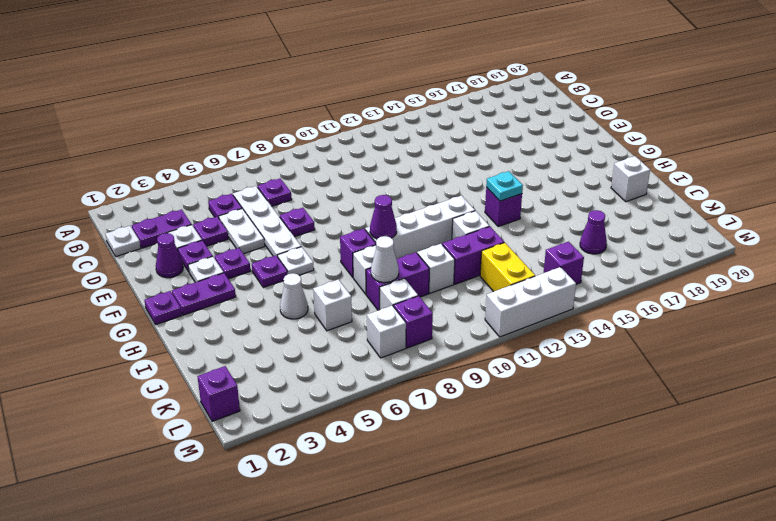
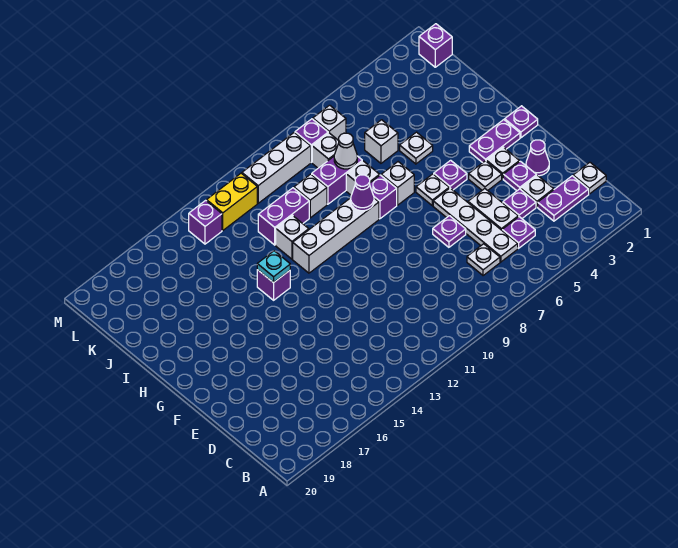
purple plate C7 level 1 -> white plate C7 level 1
purple plate F4 level 1 -> white plate F4 level 1
white cone I5 level 1 -> white plate I5 level 1
white brick I19 level 1 -> white brick H7 level 1
yellow brick K12:L12 level 1 -> yellow brick L12:L13 level 1
purple cone K16 level 1 -> none
white brick M11:M13 level 1 -> white brick L9:L11 level 1

